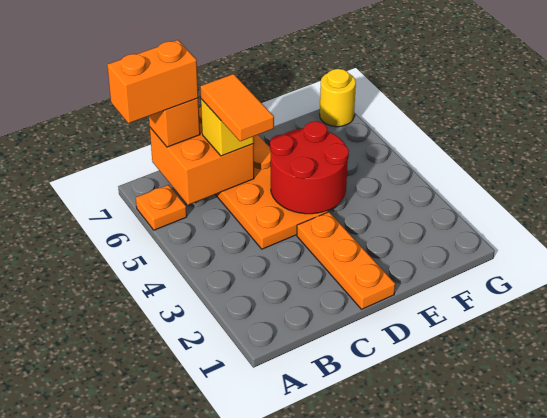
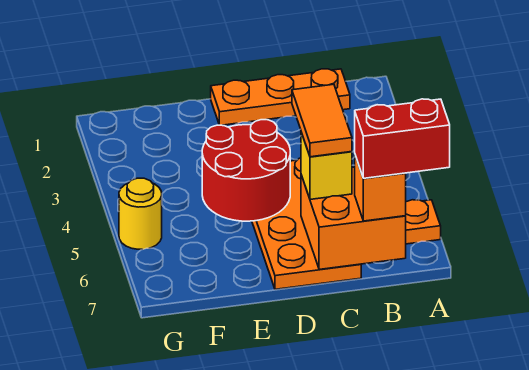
orange brick A7:B7 level 4 -> red brick A7:B7 level 4
orange plate D1:D3 level 1 -> orange plate B1:D1 level 1
yellow round brick G7 level 1 -> yellow round brick G5 level 1

